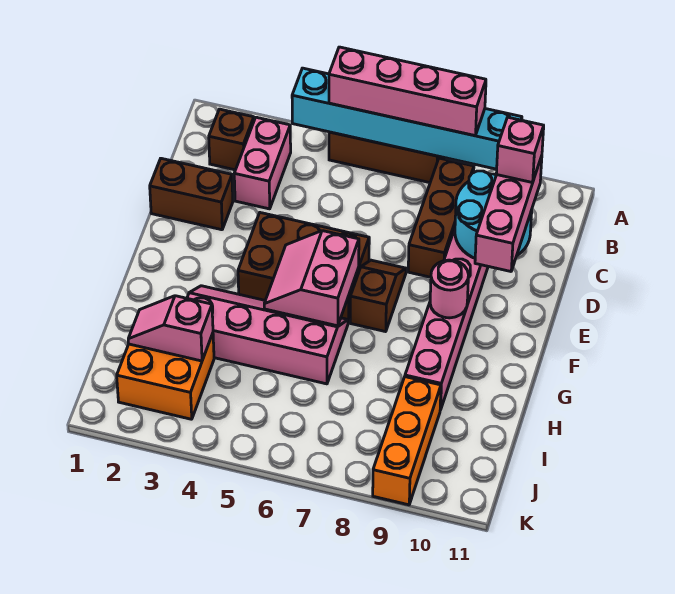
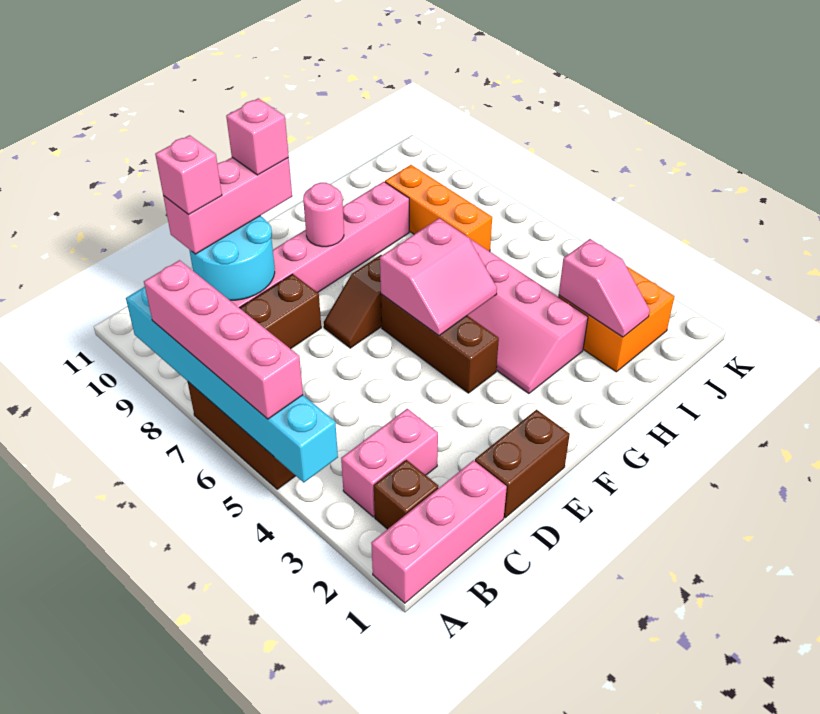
none -> pink brick A1:C1 level 1
brown brick D1:D2 level 1 -> brown brick D1:E1 level 1
brown brick E4:F6 level 1 -> brown brick F4:F6 level 1
none -> pink brick E10 level 4
orange brick I9:K9 level 1 -> orange brick I7:I9 level 1

